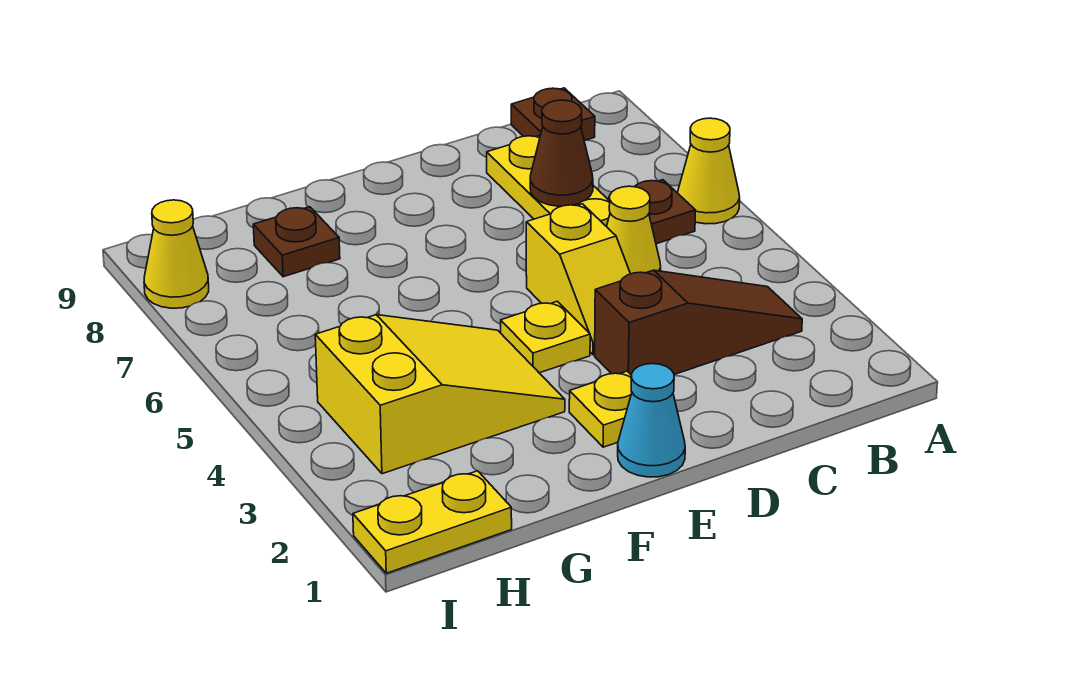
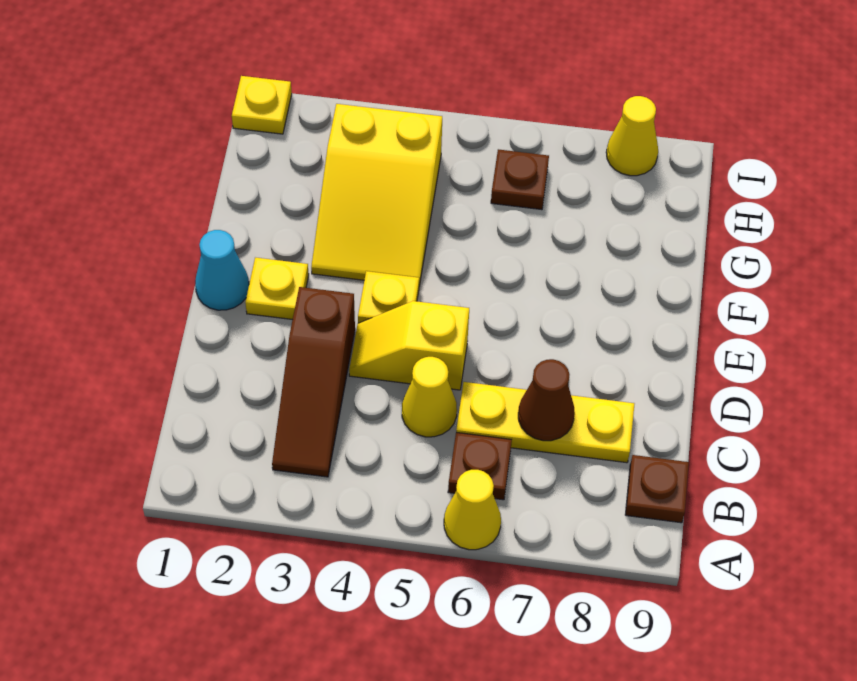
brown plate G8 level 1 -> brown plate H6 level 1
yellow plate H1:I1 level 1 -> yellow plate I1 level 1

